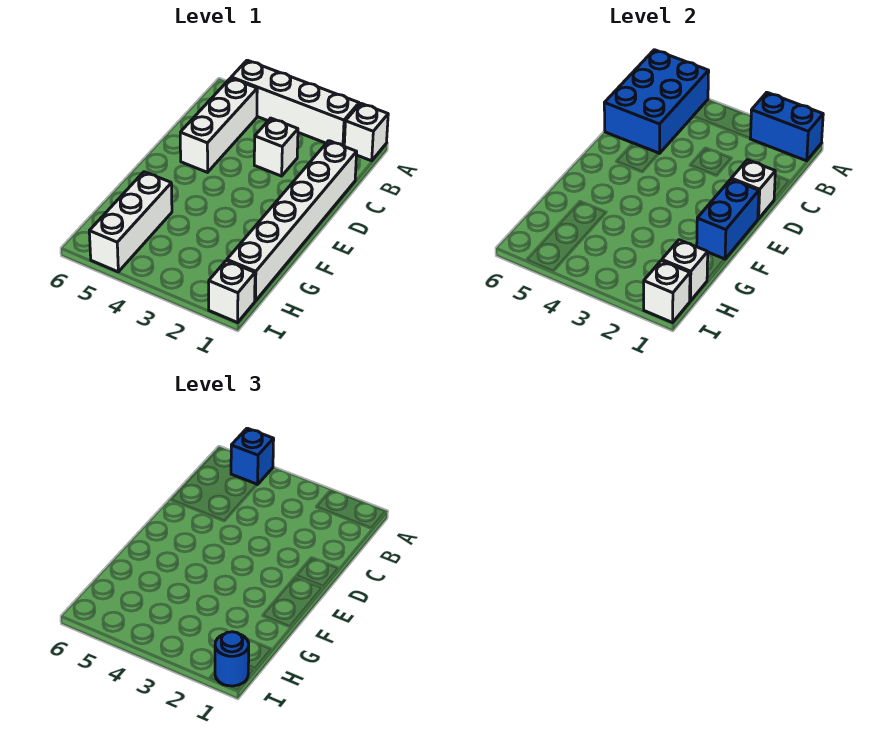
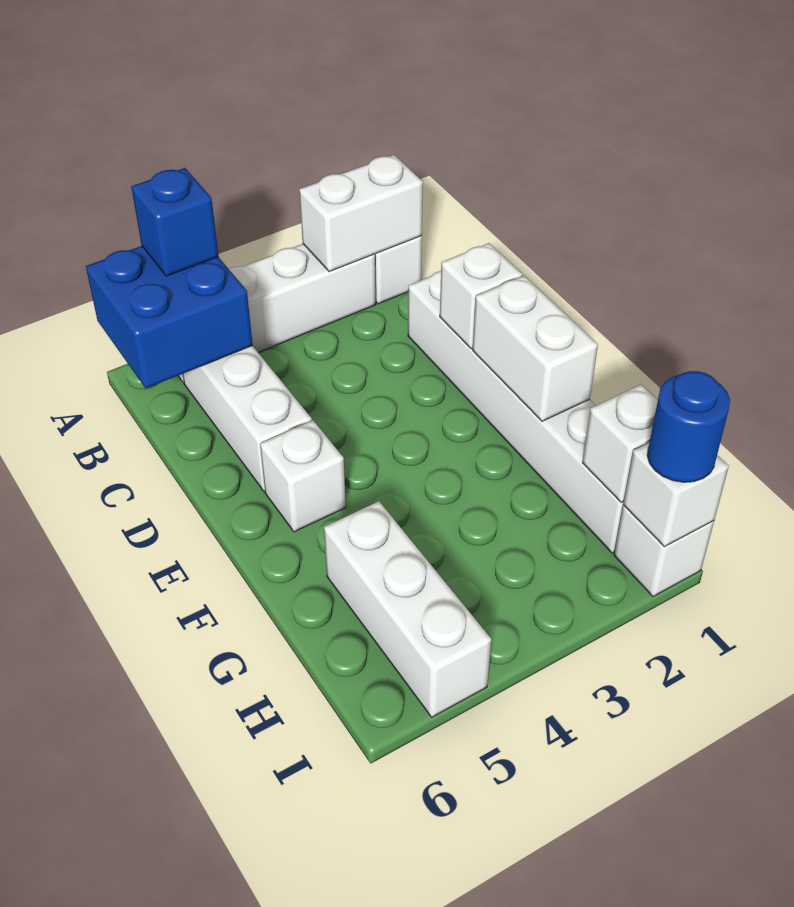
blue brick A1:A2 level 2 -> white brick A1:A2 level 2
blue brick A5:C6 level 2 -> blue brick A5:B6 level 2
white brick C3 level 1 -> white brick E5 level 1
blue brick E1:F1 level 2 -> white brick E1:F1 level 2

